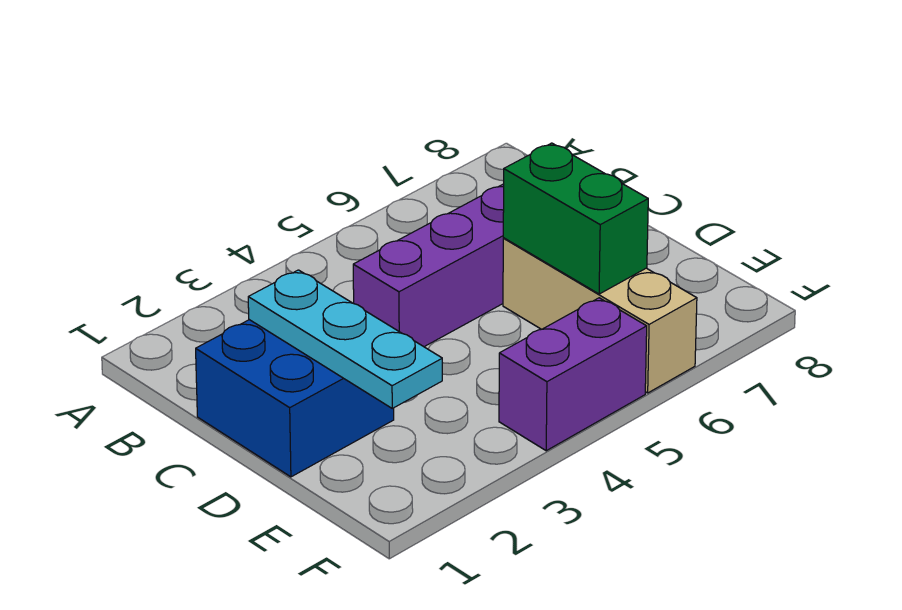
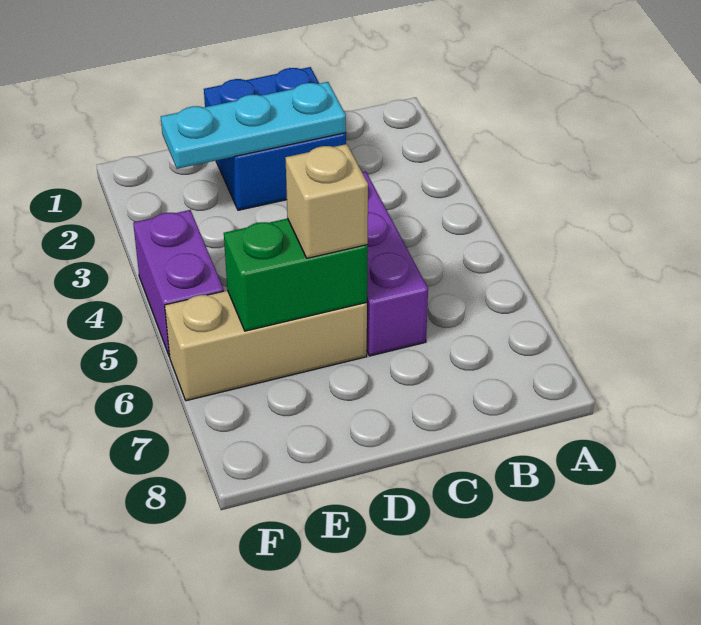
none -> tan brick D6 level 3

